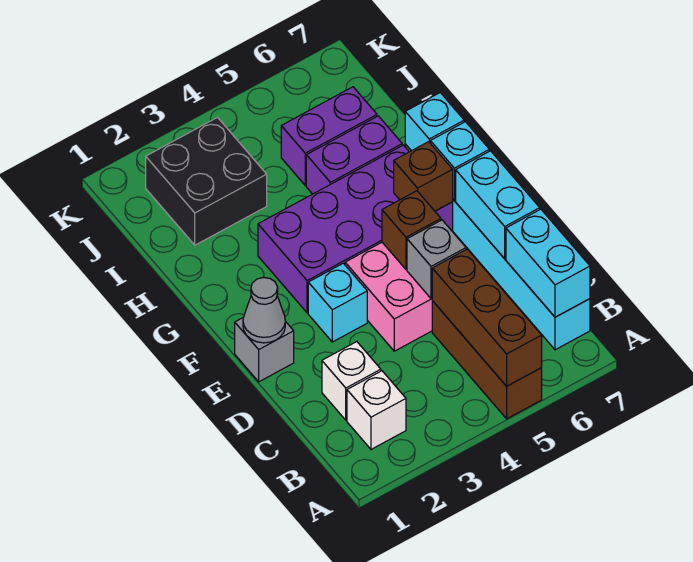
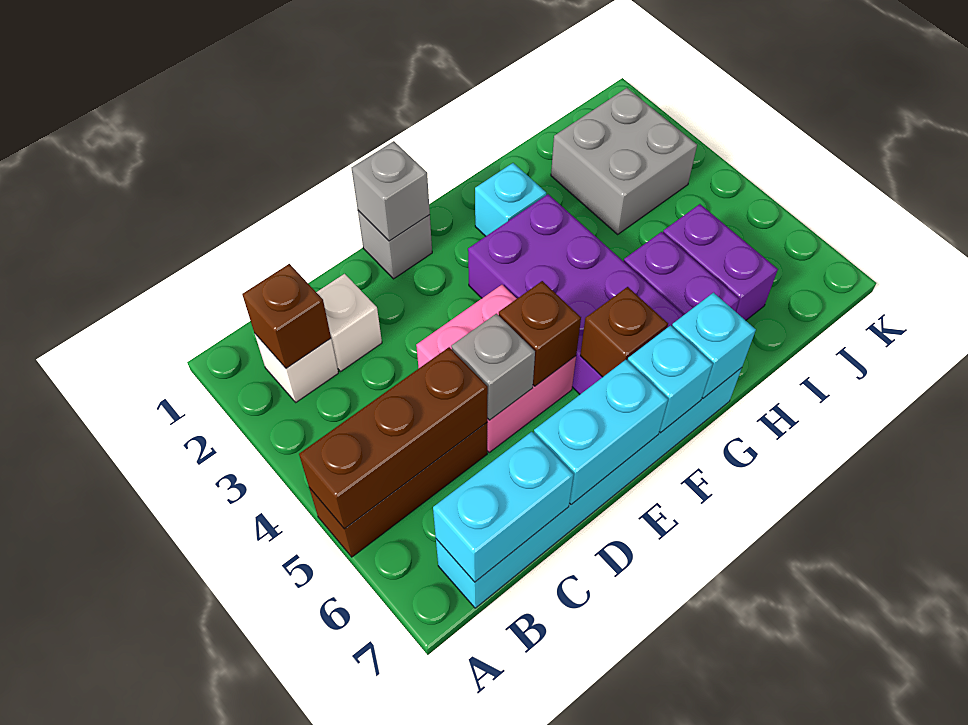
none -> brown brick B2 level 2
grey cone E1 level 2 -> grey brick E1 level 2
cyan brick E3 level 1 -> cyan brick G2 level 1
black brick I2:J3 level 1 -> grey brick I2:J3 level 1

